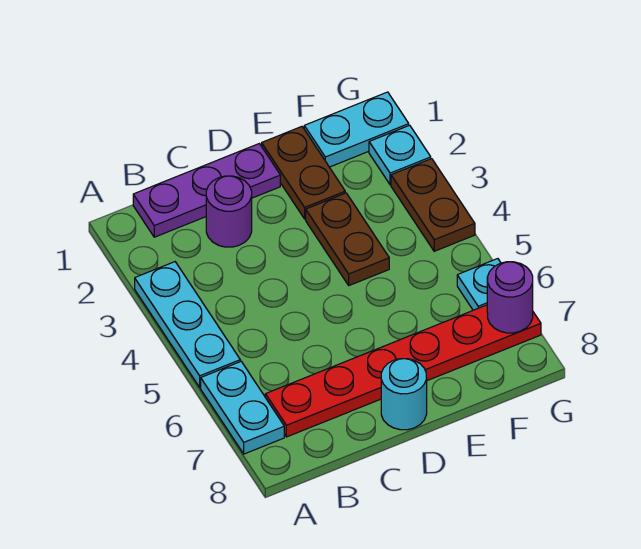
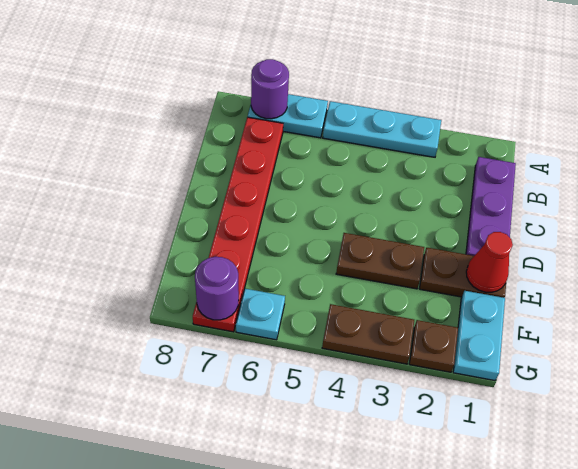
purple round brick C2 level 1 -> purple round brick A7 level 2
cyan round brick D8 level 1 -> none
none -> red cone E1 level 2
cyan plate G2 level 1 -> brown plate G2 level 1

